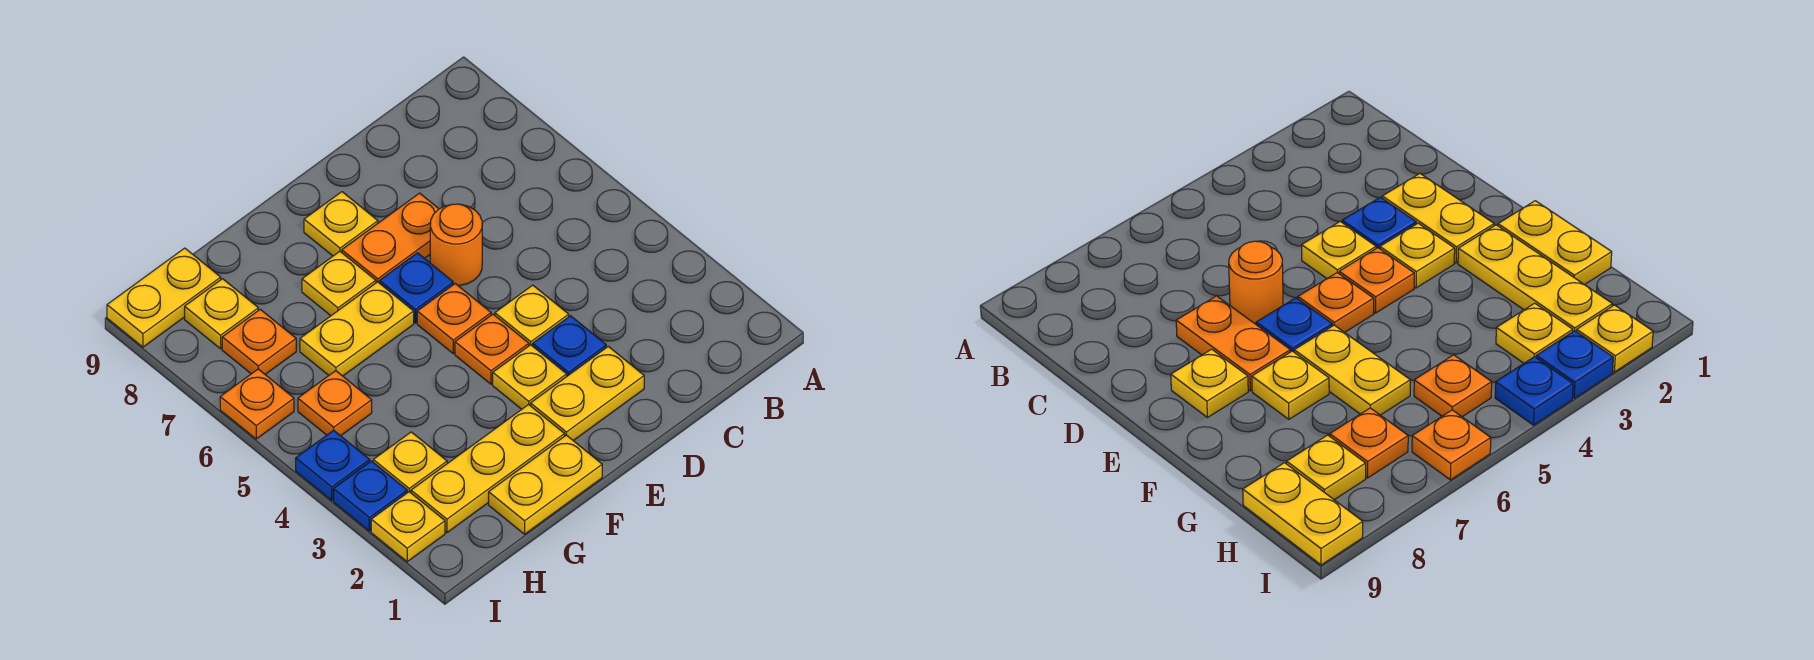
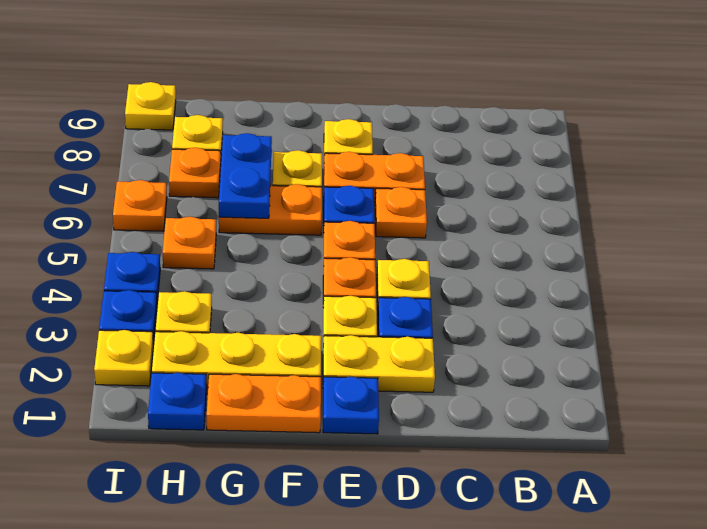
orange round brick D6 level 1 -> orange plate D6 level 1
none -> blue plate E1 level 1
yellow plate F1:G1 level 1 -> orange plate F1:G1 level 1
yellow plate F6:G6 level 1 -> orange plate F6:G6 level 1
none -> blue plate G6:G7 level 2
none -> blue plate H1 level 1
yellow plate H9:I9 level 1 -> yellow plate I9 level 1

